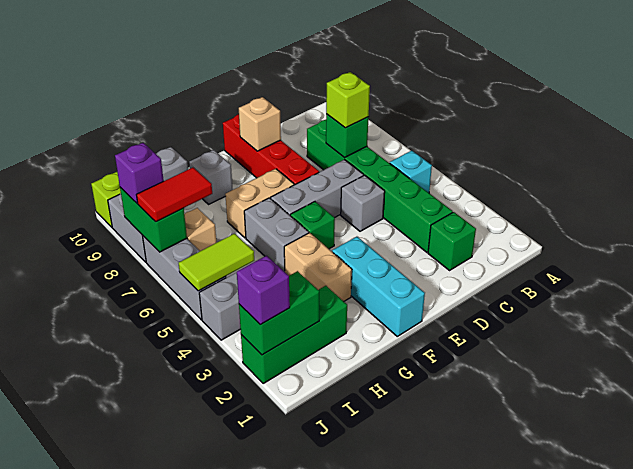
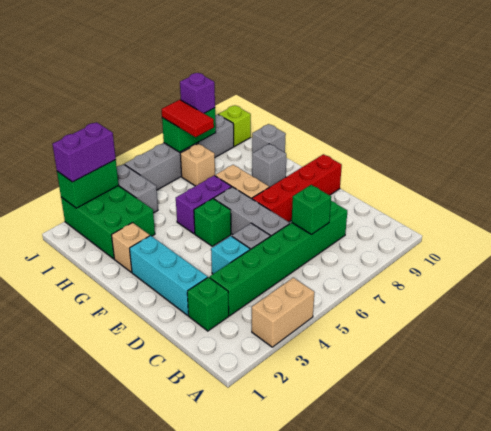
cyan brick B5 level 1 -> cyan brick D4 level 1
lime brick C7 level 3 -> none
tan brick E9 level 2 -> tan brick G2 level 1
cyan brick F1:F3 level 1 -> cyan brick D2:F2 level 1
tan brick G3:G4 level 1 -> tan brick A3:A4 level 1
grey brick G5:G6 level 1 -> purple brick G5:G6 level 1
green brick H2:J2 level 1 -> green brick H2:J3 level 1
green brick I2:J2 level 2 -> green brick J2:J3 level 2
lime tile I5:J5 level 2 -> none
purple brick J2 level 3 -> purple brick J2:J3 level 3

